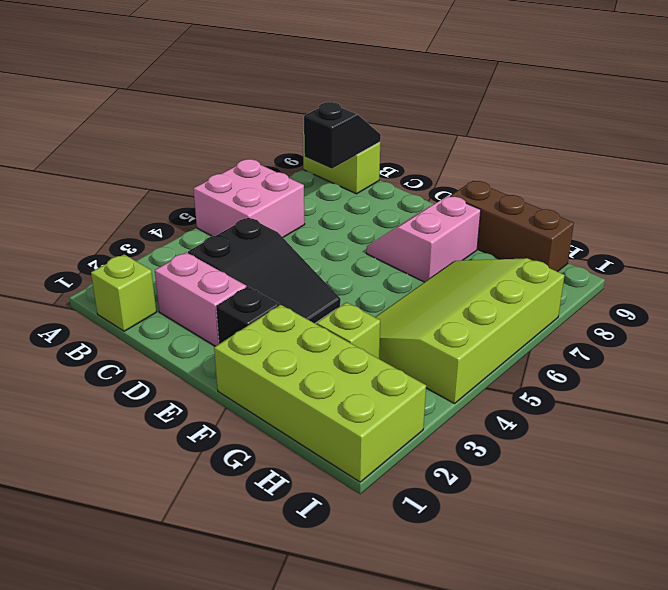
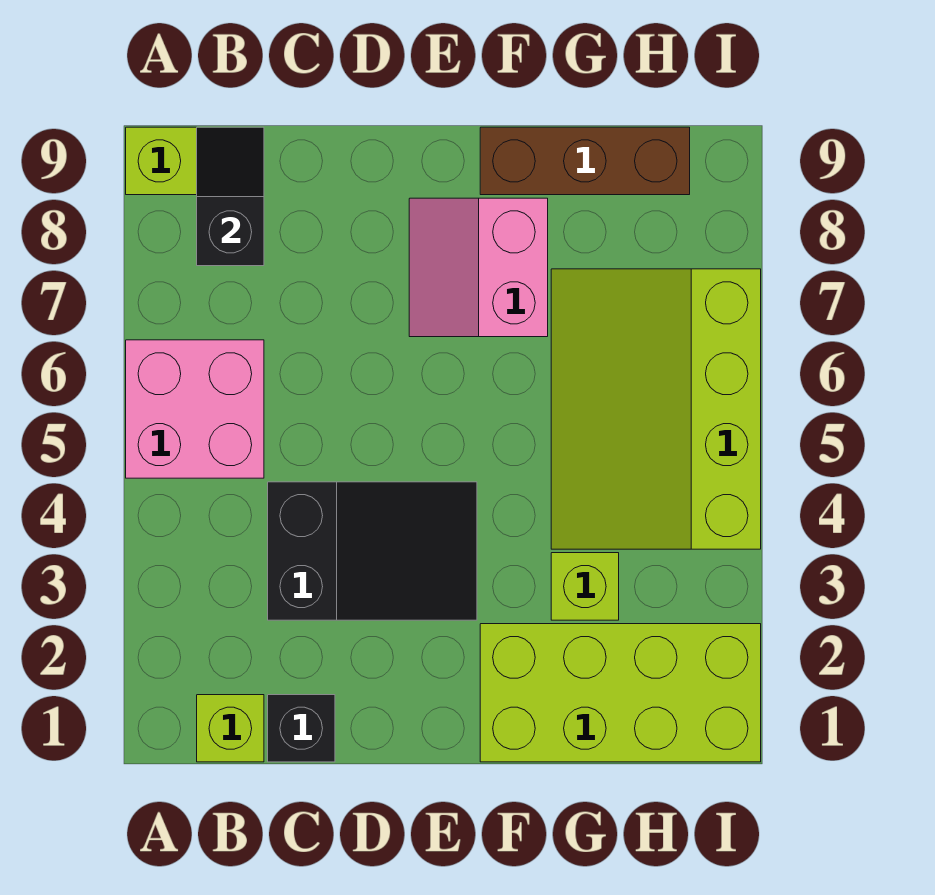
pink brick C2:D2 level 1 -> none
black brick E2 level 1 -> black brick C1 level 1

